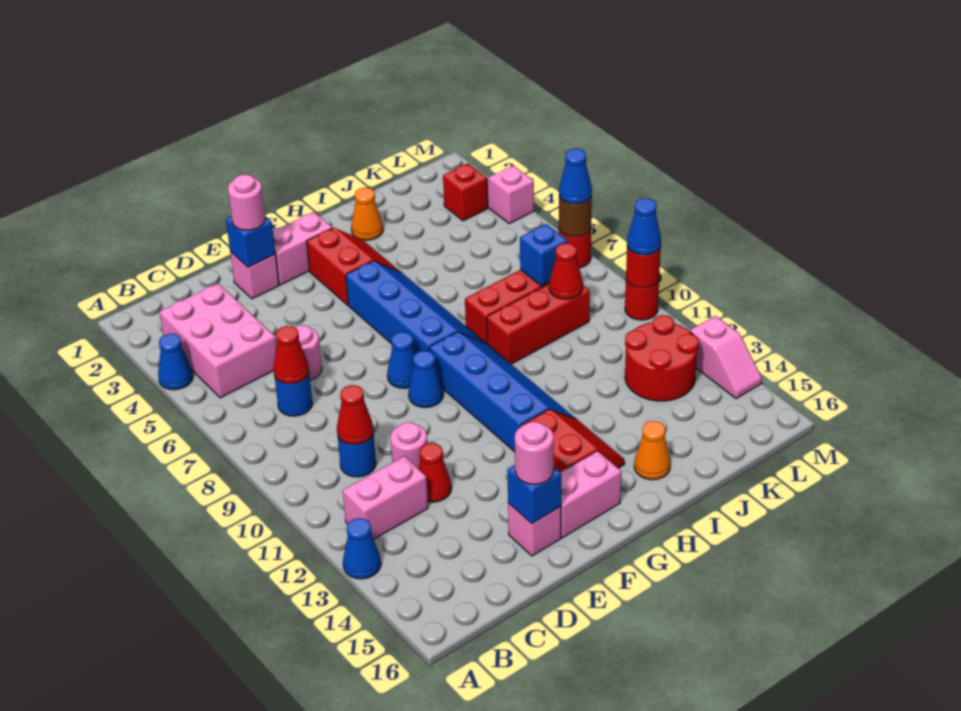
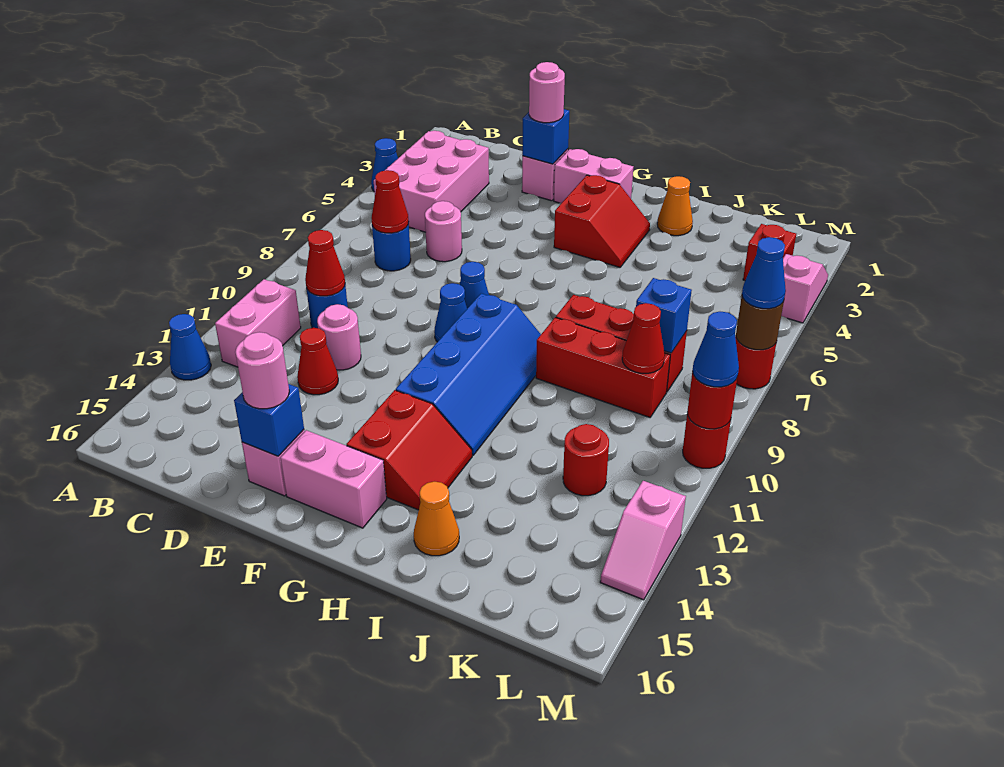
pink brick B12:C12 level 1 -> pink brick B11:B12 level 1
blue slope G5:H8 level 1 top G -> none
red round brick K12:L13 level 1 -> red round brick K12 level 1

